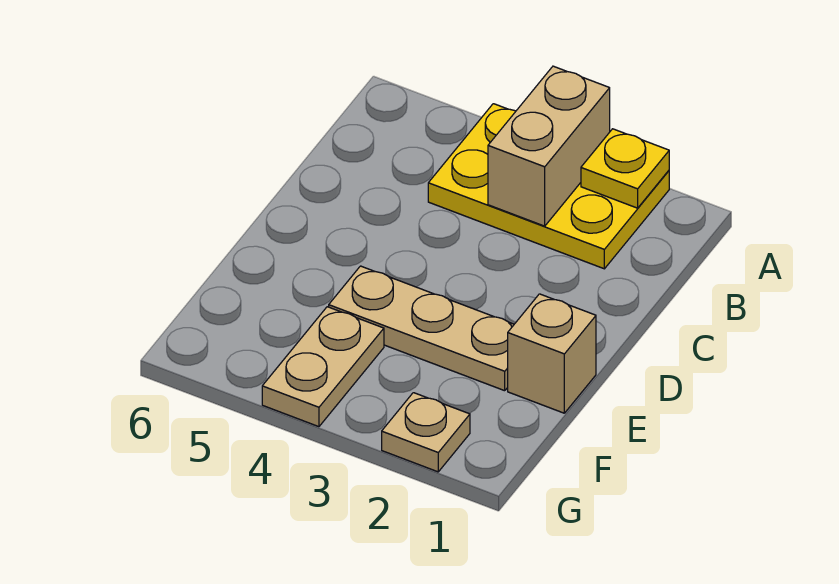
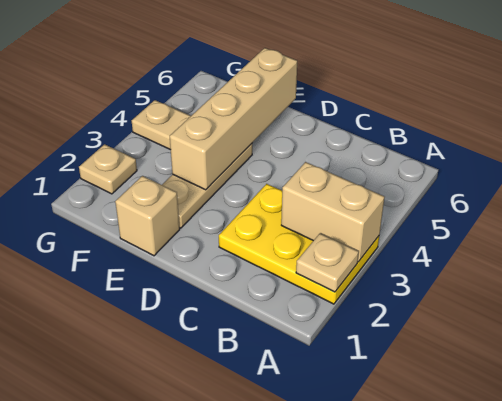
yellow plate A2:B4 level 1 -> yellow plate A2:C3 level 1
yellow plate A2 level 2 -> tan plate A2 level 2
none -> tan brick E3:E6 level 2

